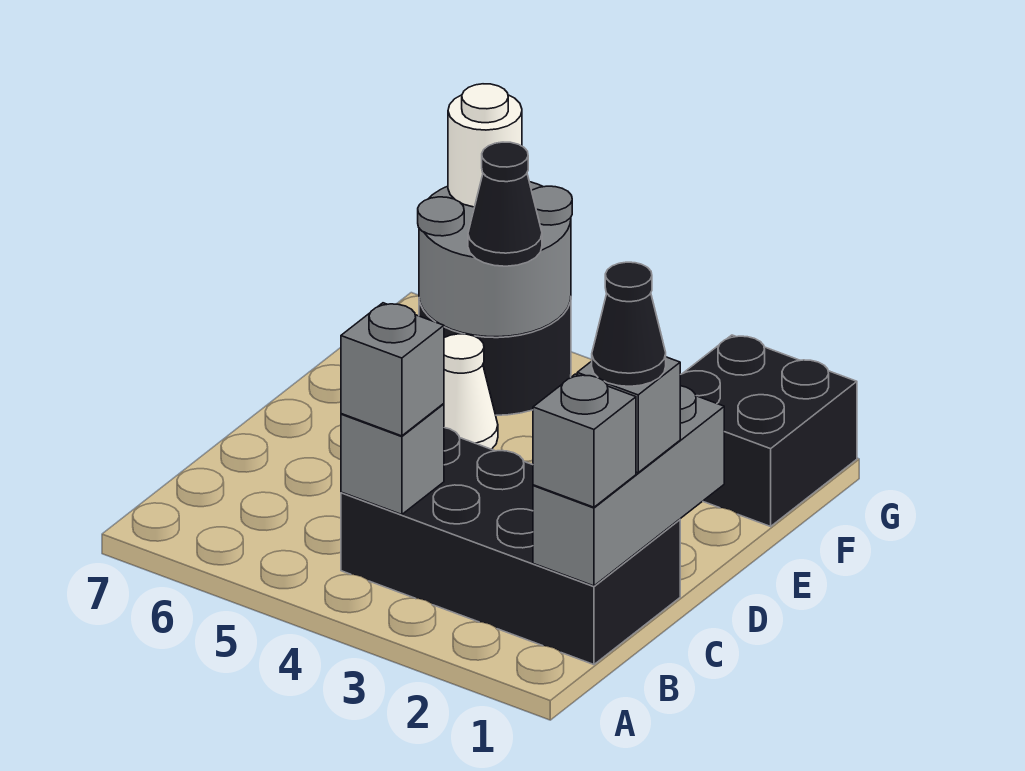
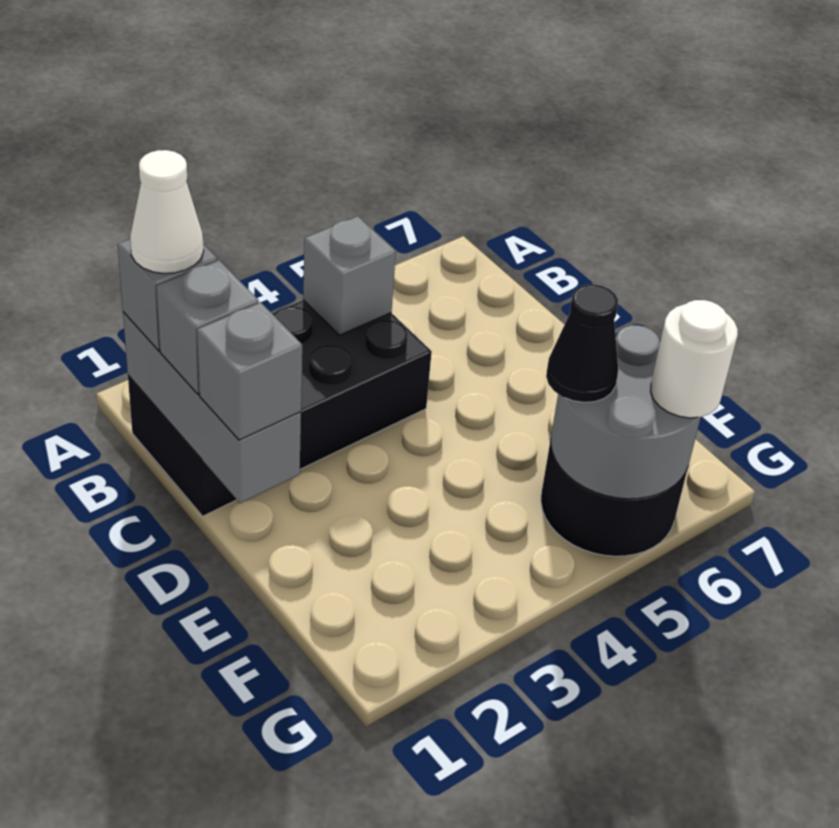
grey brick B4 level 3 -> grey brick D1 level 3
black cone C1 level 4 -> none
white cone E5 level 1 -> white cone B1 level 4
black brick F1:G2 level 1 -> none

